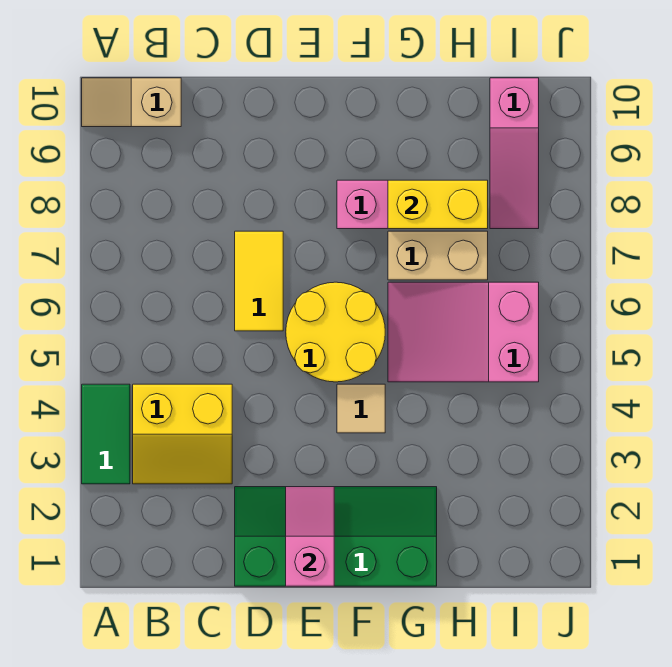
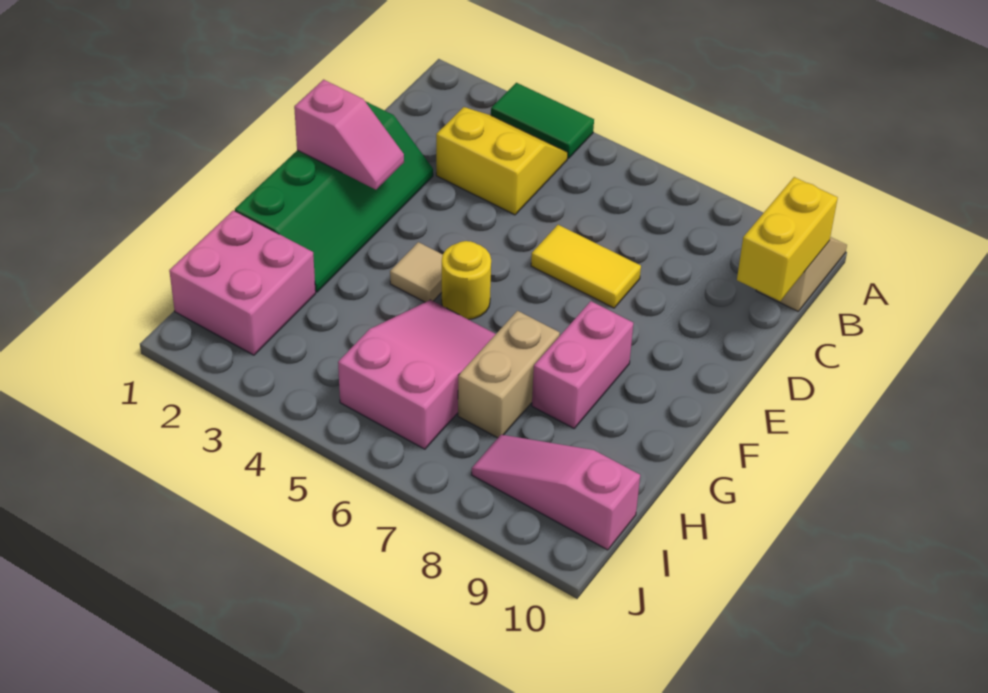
yellow slope B3:C4 level 1 top 4 -> yellow slope B3:C4 level 1 top C
yellow round brick E5:F6 level 1 -> yellow round brick F5 level 1
yellow brick G8:H8 level 2 -> yellow brick B10:C10 level 2
none -> pink brick H1:I2 level 1

